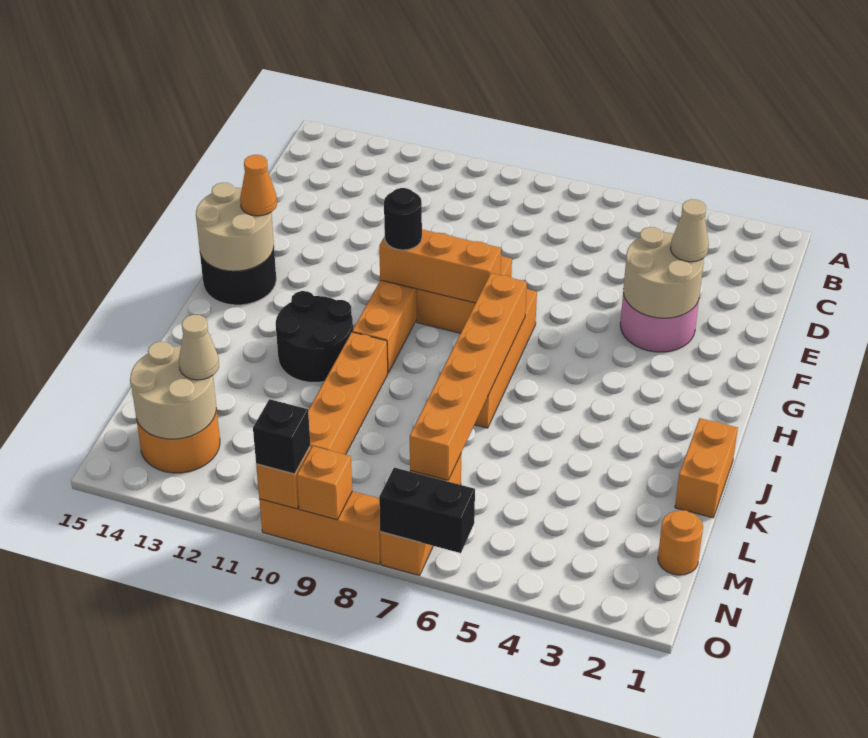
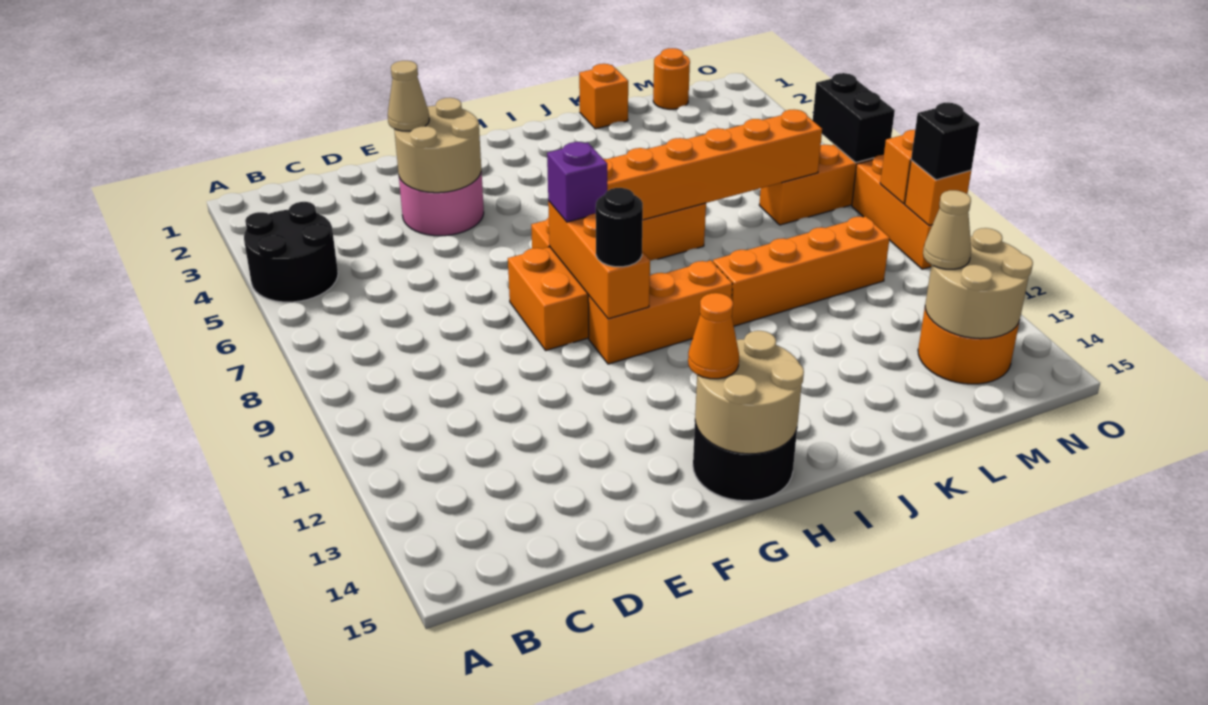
none -> purple brick G8 level 3
black round brick I11:J12 level 1 -> black round brick A4:B5 level 1
orange brick J1:K1 level 1 -> orange brick K1 level 1

